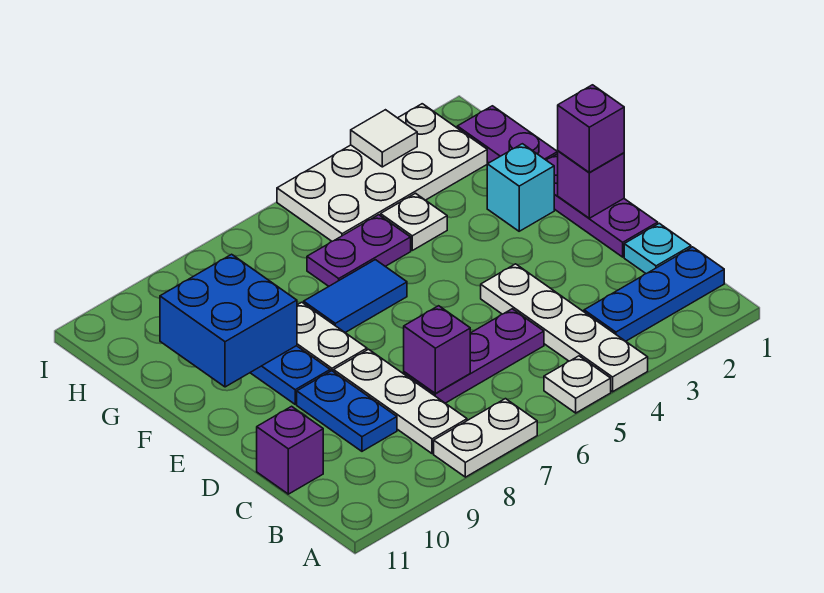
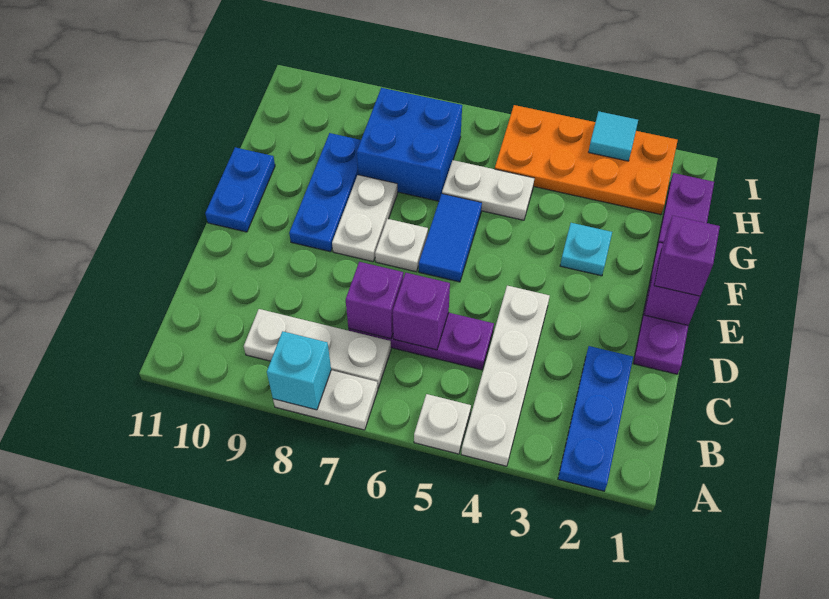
blue plate B1:B3 level 1 -> blue plate A2:C2 level 1
white plate B8:D8 level 1 -> white plate B7:B9 level 1
cyan plate C1 level 1 -> cyan plate F3 level 1
blue plate C9:D9 level 1 -> blue plate E11:F11 level 1
purple brick C11 level 1 -> purple brick C6 level 2
cyan brick F2 level 1 -> cyan brick A8 level 2
blue tile F6:F7 level 1 -> blue tile E6:F6 level 1
blue brick F9:G10 level 2 -> blue brick G7:H8 level 1
white plate G4 level 1 -> white plate E7 level 1
purple plate G5:G6 level 1 -> white plate G5:G6 level 1
white plate H2:I5 level 1 -> orange plate H2:I5 level 1
white tile I3 level 2 -> cyan tile I3 level 2

